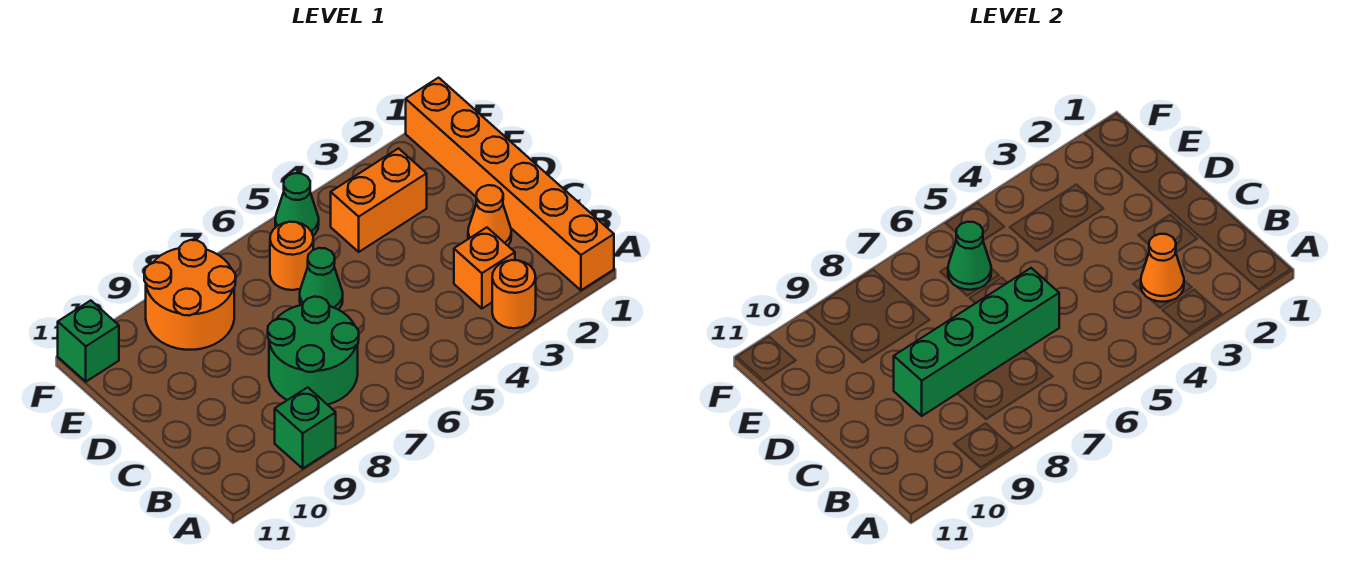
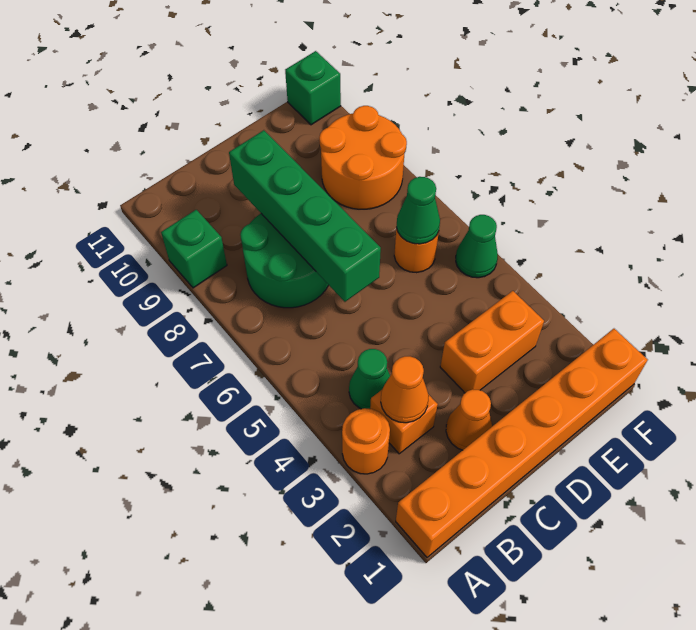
green cone D6 level 1 -> green cone B4 level 1
orange brick E3:E4 level 1 -> orange brick D3:E3 level 1

